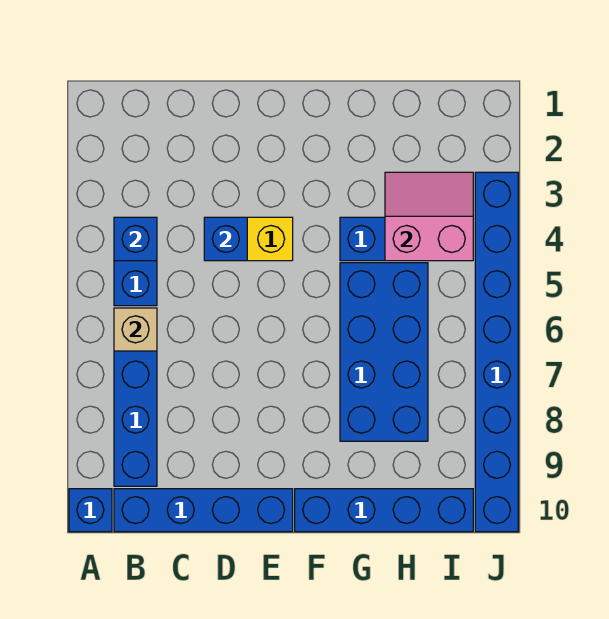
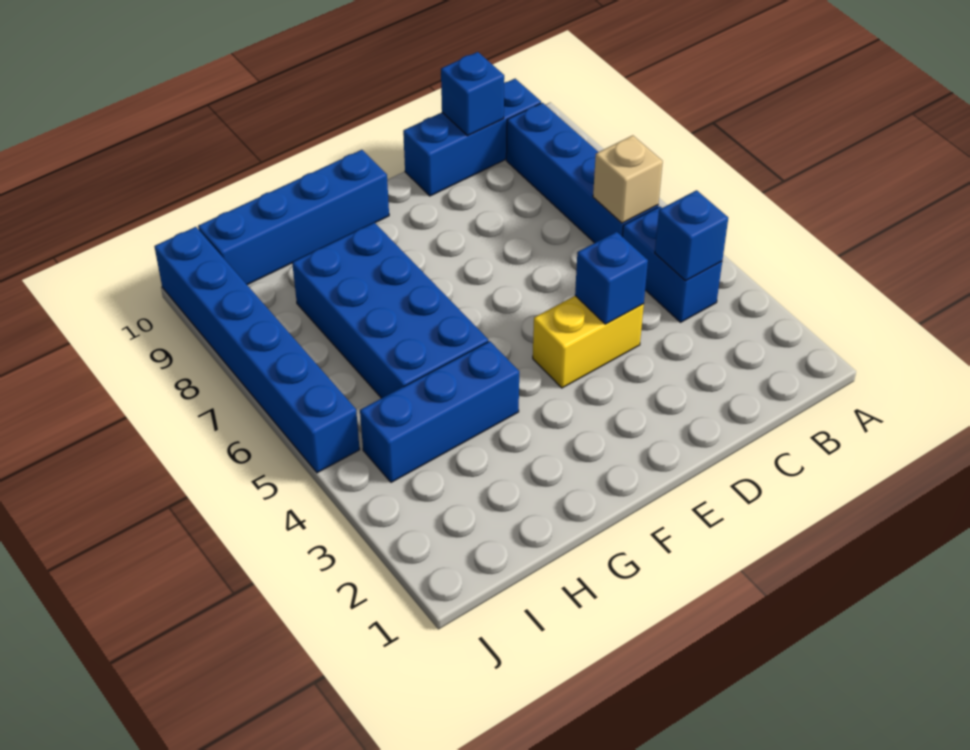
blue brick A10 level 1 -> blue brick C10 level 2
blue brick B10:E10 level 1 -> blue brick B10:D10 level 1
pink slope H3:I4 level 2 top 4 -> none
blue brick J3:J10 level 1 -> blue brick J5:J10 level 1

